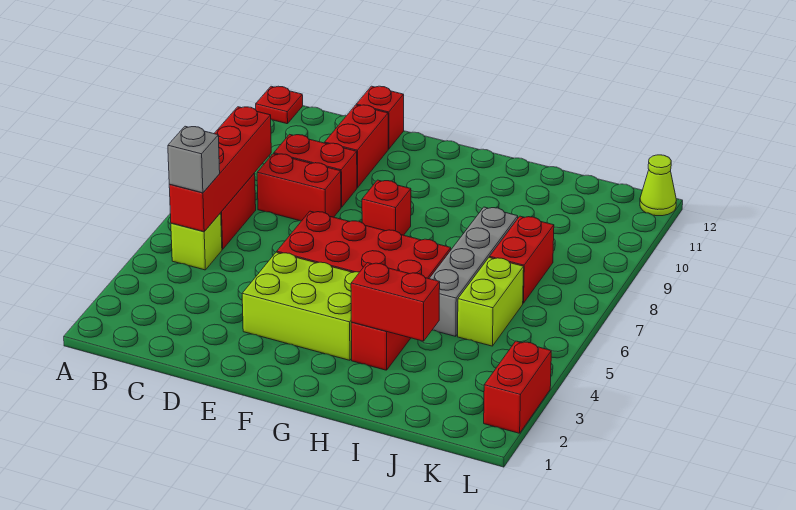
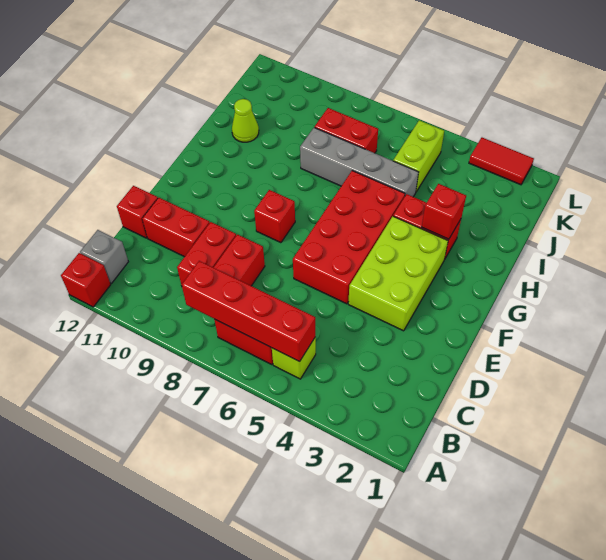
red plate A12 level 1 -> red brick A12 level 1
grey brick B5 level 3 -> grey brick B12 level 1
red brick H3:I3 level 2 -> red brick H3 level 2
lime brick J5:J6 level 1 -> lime brick J5:K5 level 1
red brick L2:L3 level 1 -> red tile L2:L3 level 1
lime cone L12 level 1 -> lime cone I11 level 1

